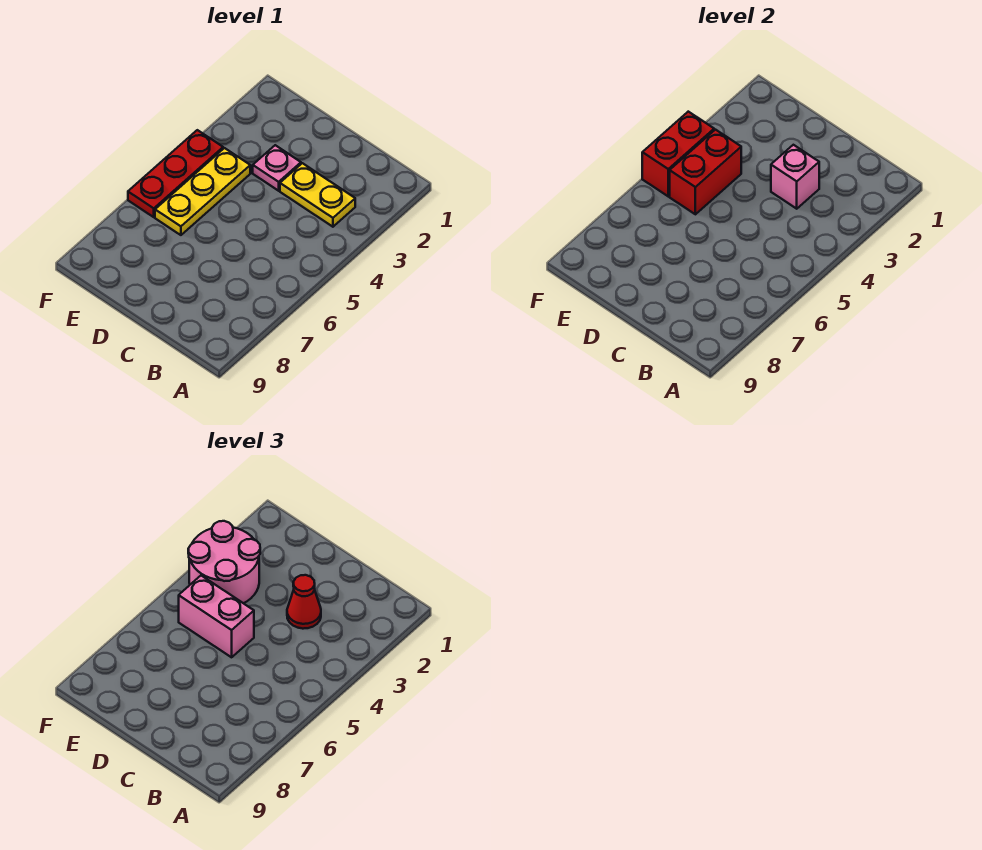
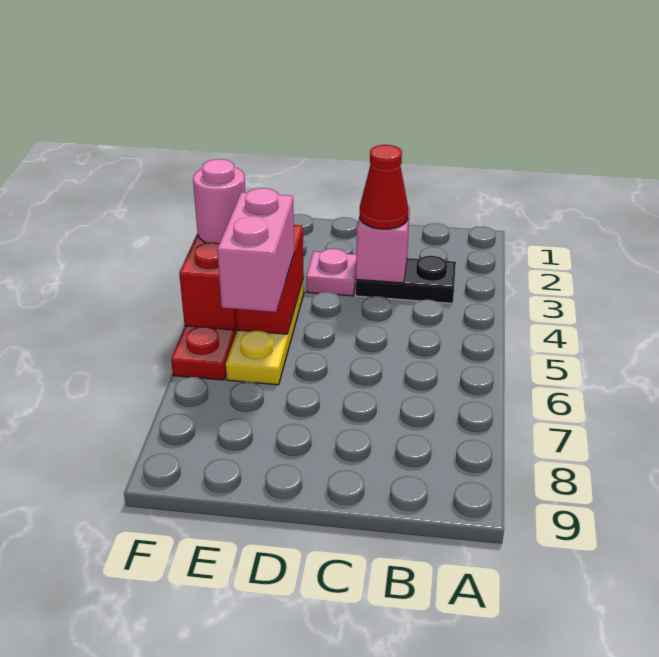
yellow plate B3:C3 level 1 -> black plate B3:C3 level 1
pink brick D5:E5 level 3 -> pink brick E5:E6 level 3
pink round brick E3:F4 level 3 -> pink round brick F4 level 3

